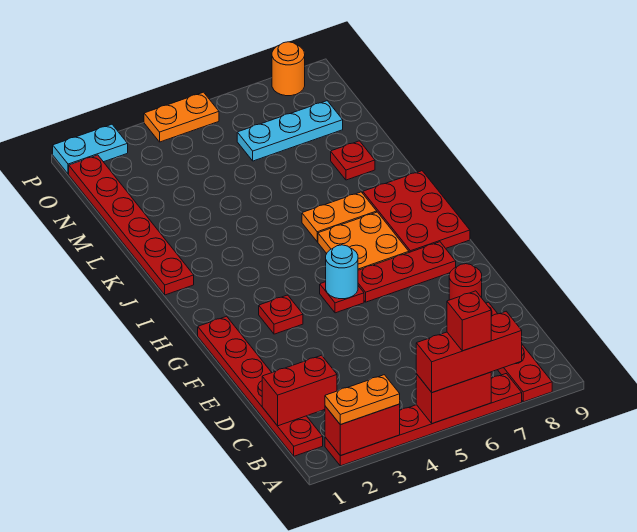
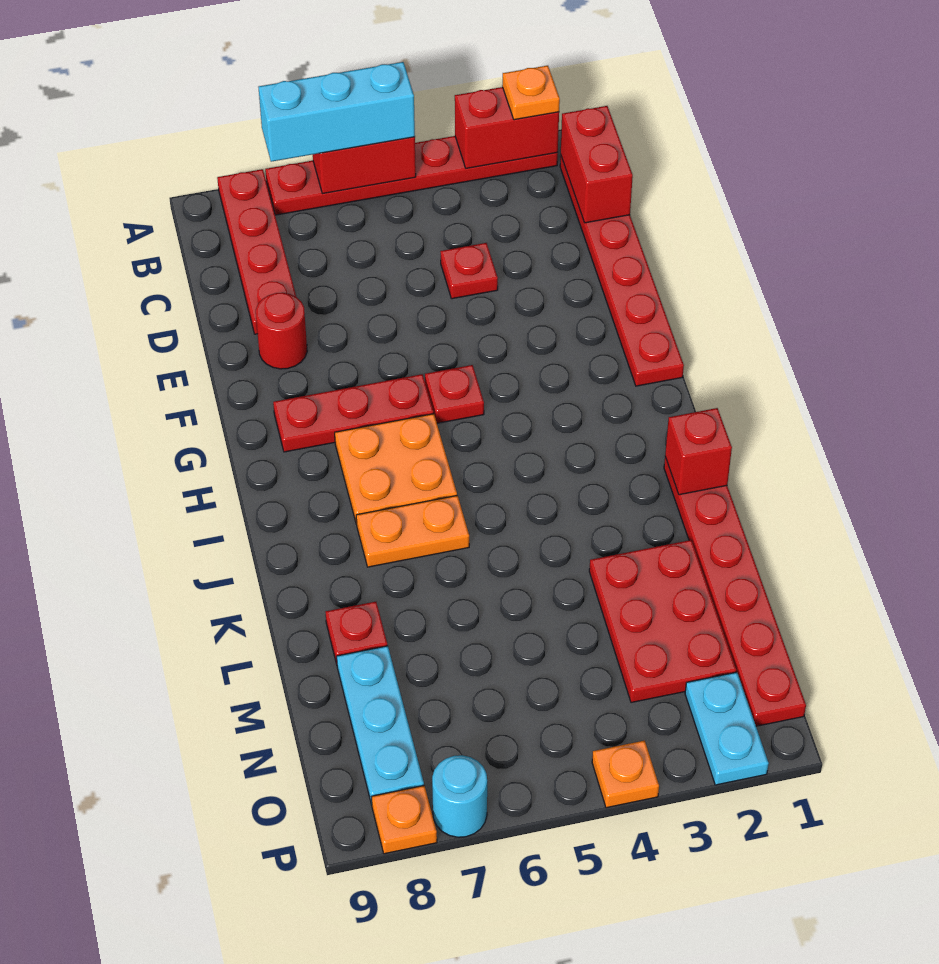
orange plate A2:A3 level 3 -> orange plate A2 level 3
red brick A5:A7 level 3 -> cyan brick A5:A7 level 3
red brick A6 level 4 -> red brick J1 level 2
red brick C1:C2 level 2 -> red brick B1:C1 level 2
red plate G3 level 1 -> red plate D4 level 1
cyan round brick G5 level 2 -> cyan round brick P7 level 1
red plate H8:J9 level 1 -> red plate L2:N3 level 1
cyan plate N6:N8 level 1 -> cyan plate M8:O8 level 1
cyan plate P1:P2 level 1 -> cyan plate O2:P2 level 1
orange plate P4:P5 level 1 -> orange plate P4 level 1
orange round brick P8 level 1 -> orange plate P8 level 1

